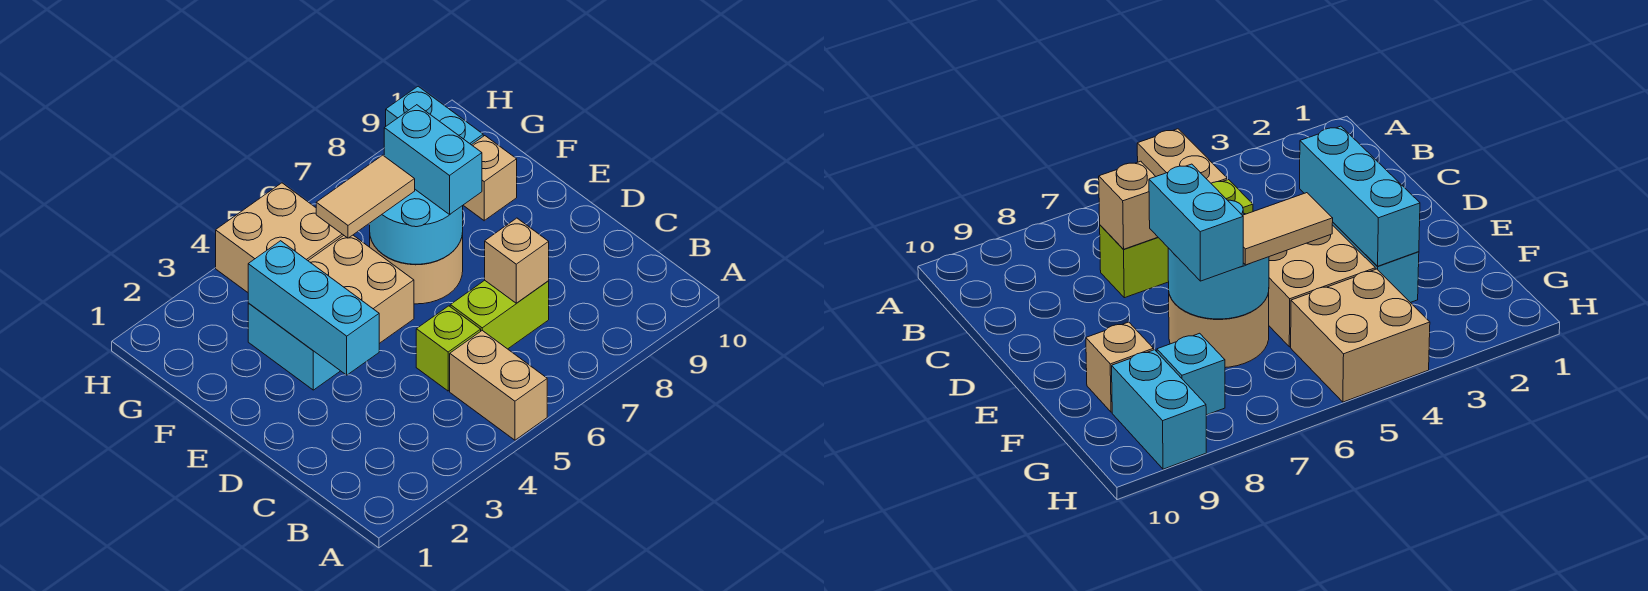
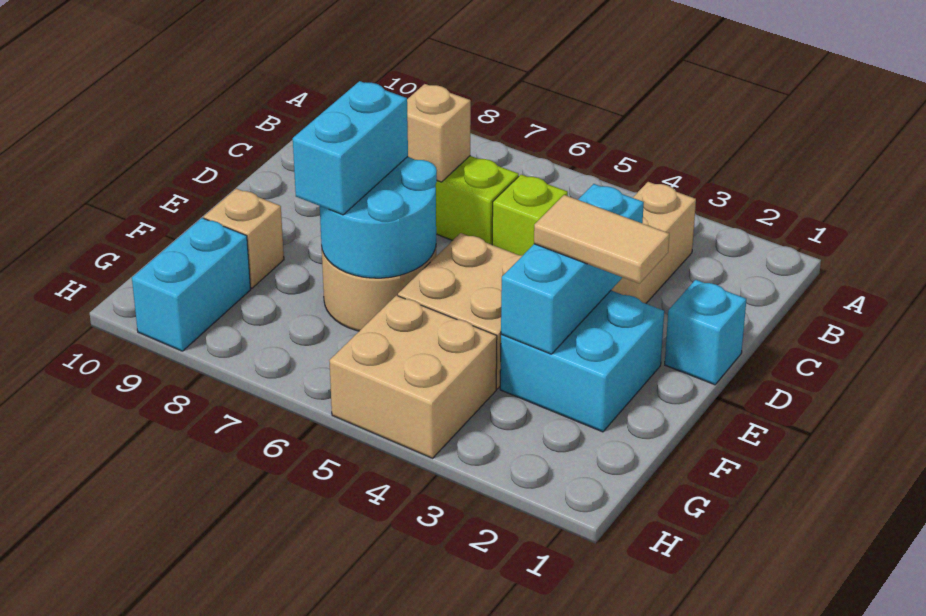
tan brick A5:B5 level 1 -> tan brick B3:C3 level 1
cyan brick E3:F3 level 1 -> cyan brick E2:F3 level 1
tan tile F5:F6 level 3 -> tan tile E2:E3 level 3
cyan brick G8 level 1 -> cyan brick D1 level 1

